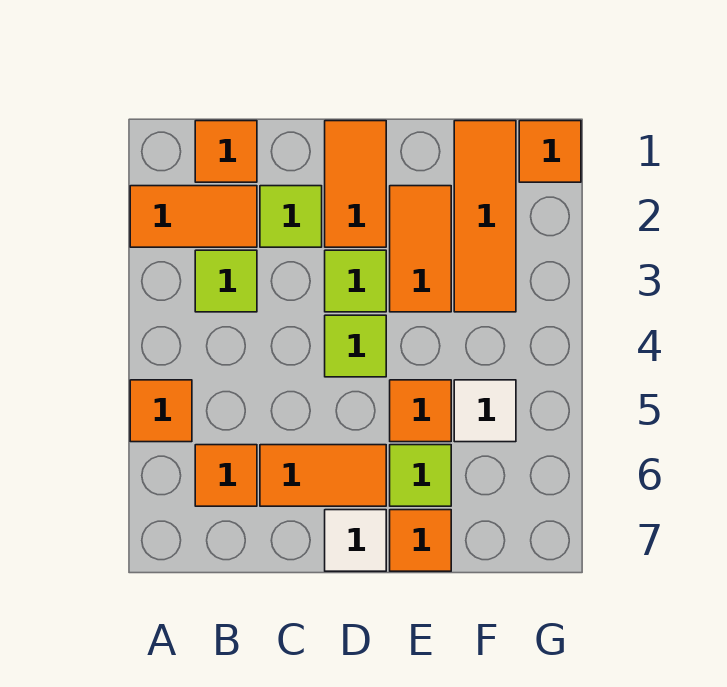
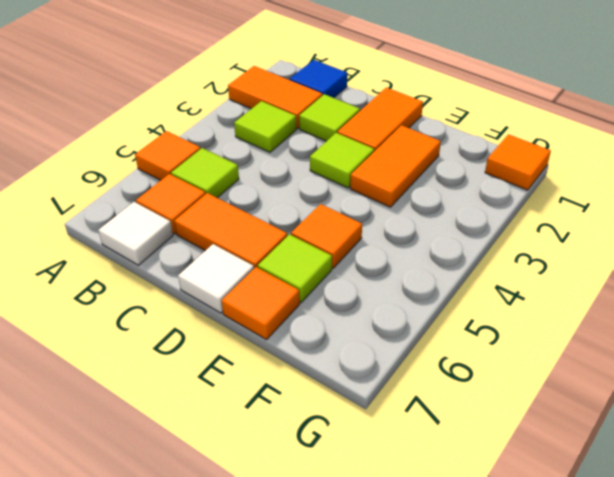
orange tile B1 level 1 -> blue tile B1 level 1
lime tile D4 level 1 -> lime tile B5 level 1
orange tile F1:F3 level 1 -> none
white tile F5 level 1 -> white tile B7 level 1

